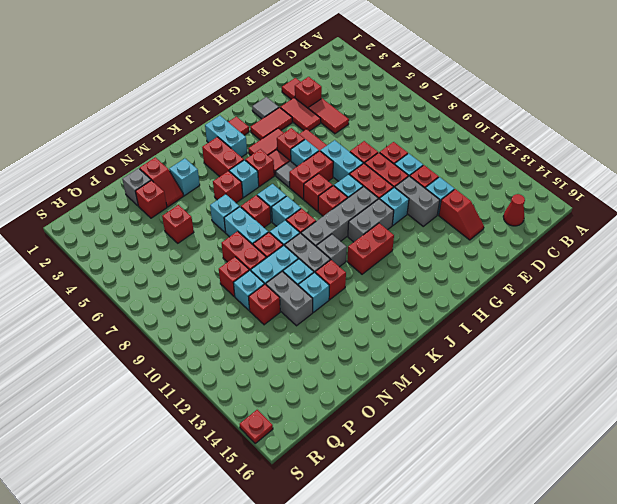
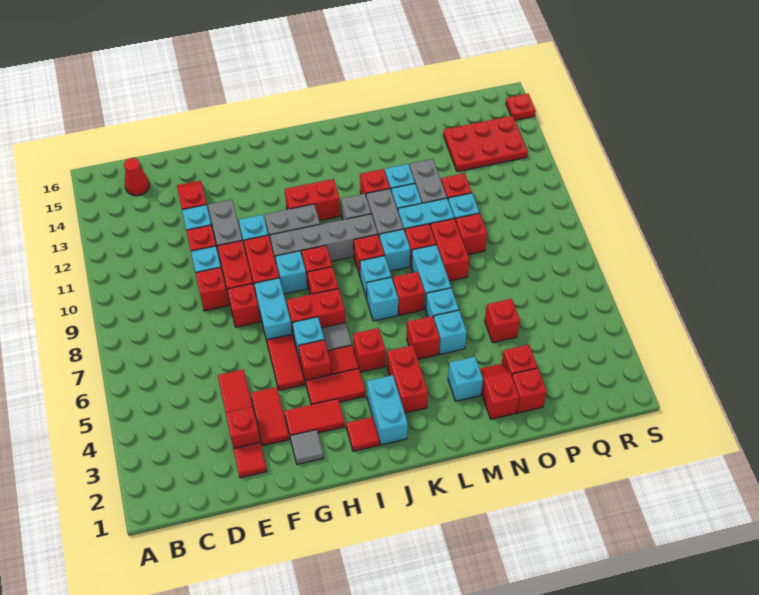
cyan brick K5 level 1 -> cyan brick M5 level 1
grey brick O2 level 1 -> red brick O2 level 1
none -> red plate P13:R14 level 1

